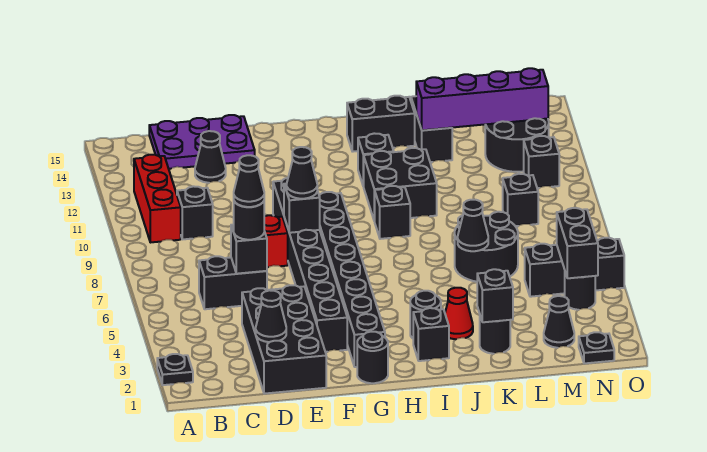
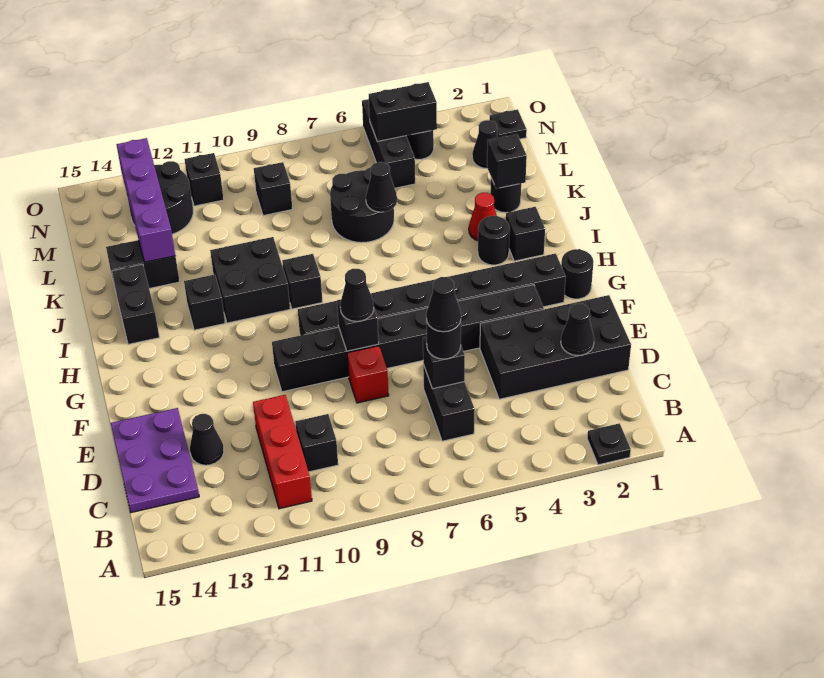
red brick B10:B12 level 1 -> red brick B11:D11 level 1

